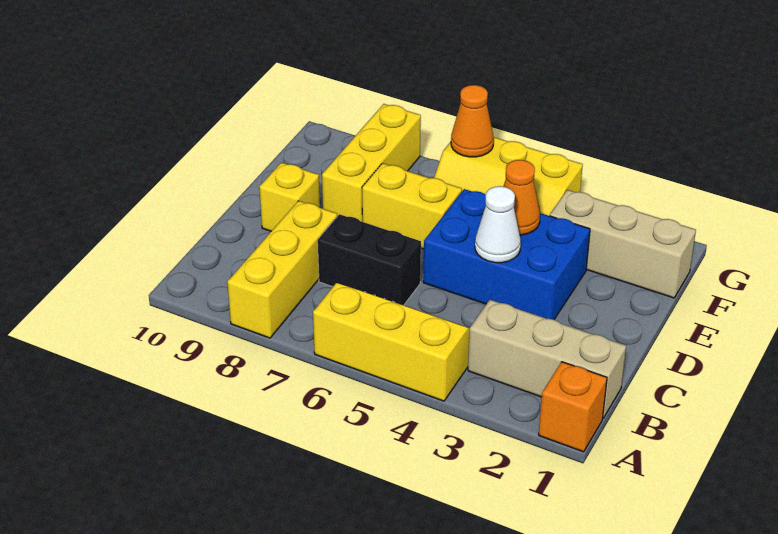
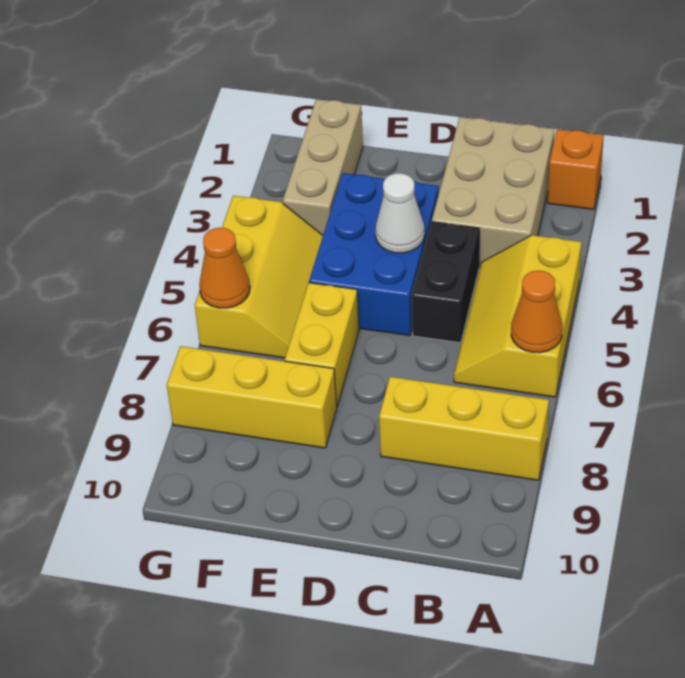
tan brick B1:B3 level 1 -> tan brick B1:C3 level 1
black brick C6:C7 level 1 -> black brick C4:C5 level 1
yellow brick D9 level 1 -> none
orange cone E4 level 2 -> orange cone A6 level 2

